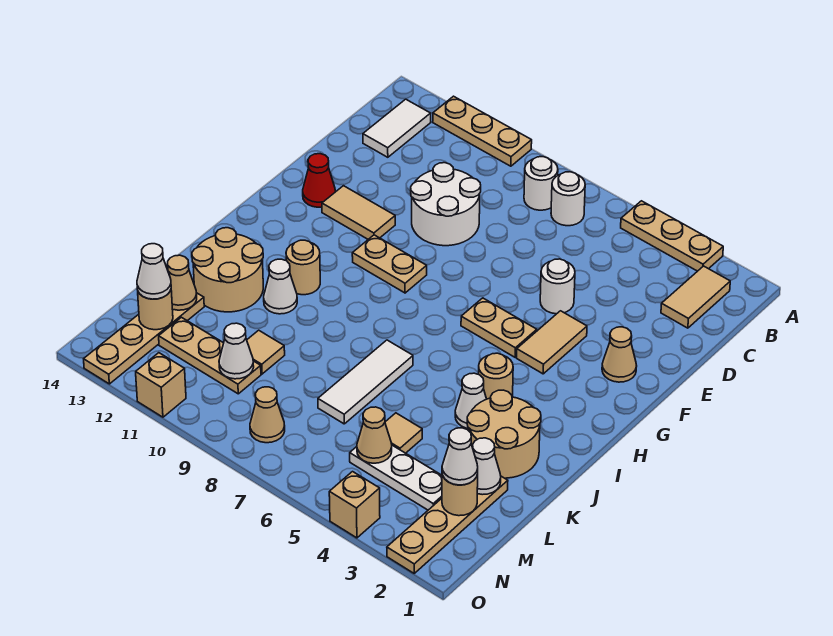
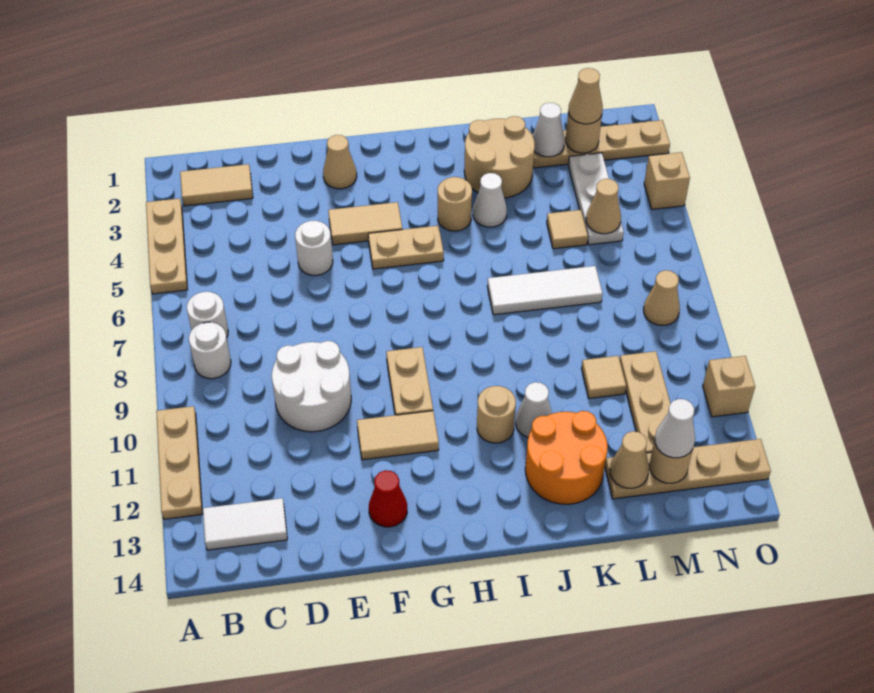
tan tile F11:F12 level 1 -> tan tile F11:G11 level 1
tan plate G5:G6 level 1 -> tan plate G5:H5 level 1
tan round brick J12:K13 level 1 -> orange round brick J12:K13 level 1
white cone M2 level 3 -> tan cone M2 level 3
white cone M10 level 2 -> none

